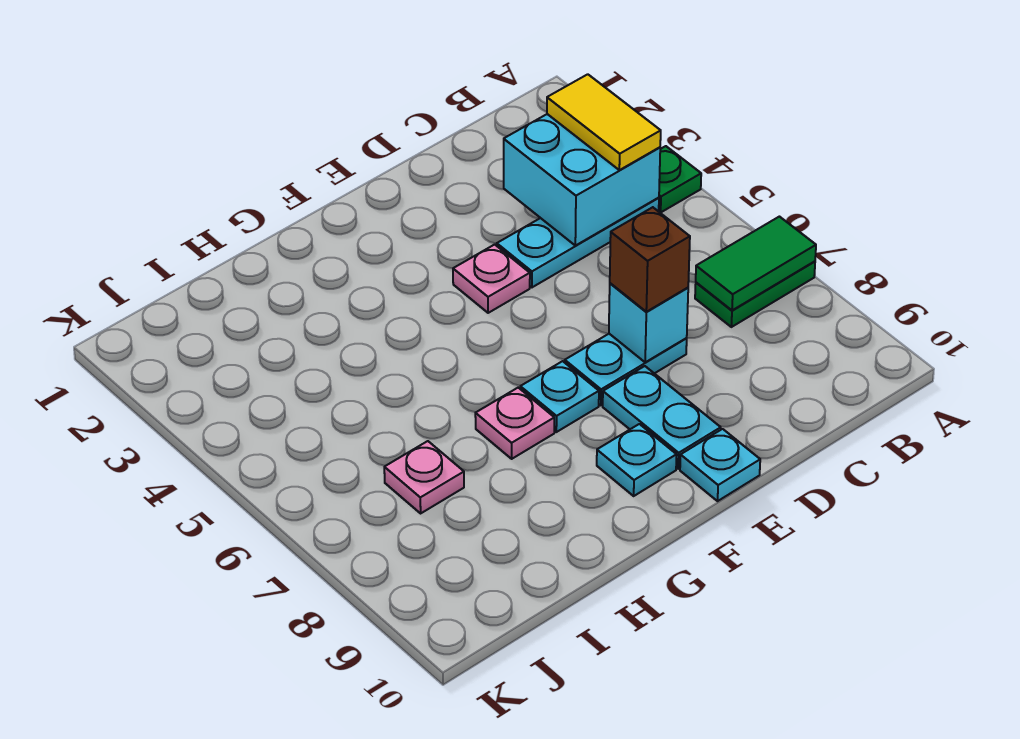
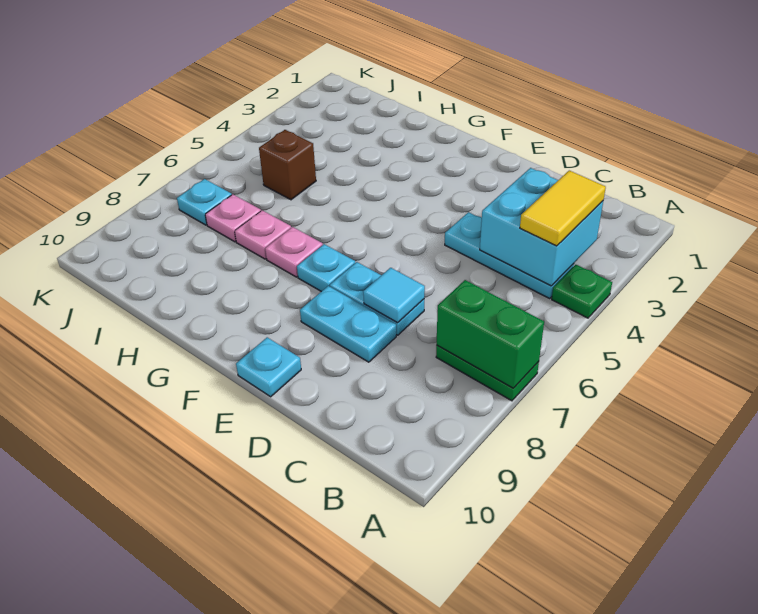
green tile A7:B7 level 2 -> green brick A7:B7 level 2
cyan brick D7 level 2 -> cyan tile D7 level 2
brown brick D7 level 3 -> brown brick I5 level 1
pink plate E4 level 1 -> pink plate H7 level 1
cyan plate E8:E9 level 1 -> cyan plate D8:E8 level 1
cyan plate F9 level 1 -> cyan plate J7 level 1

